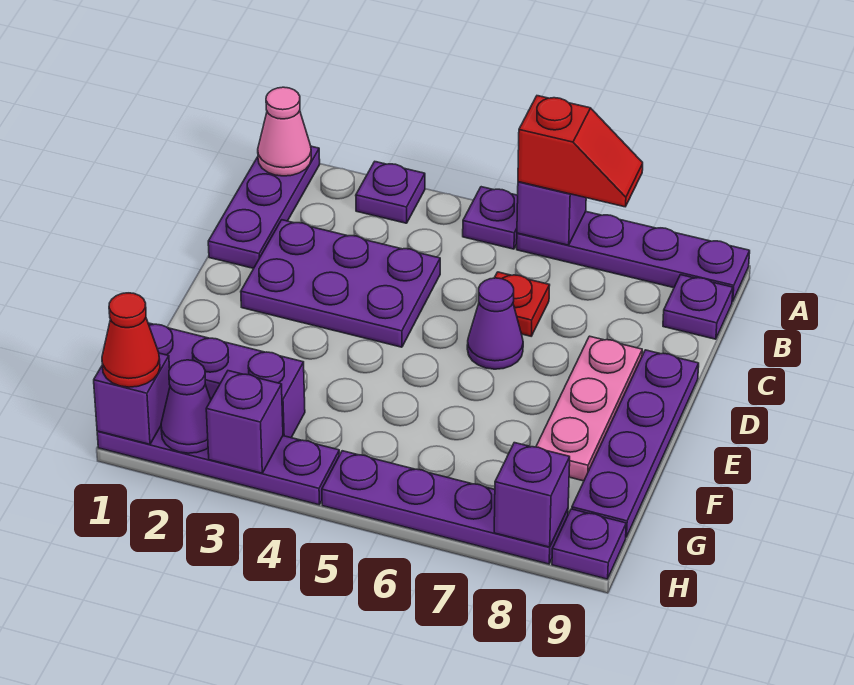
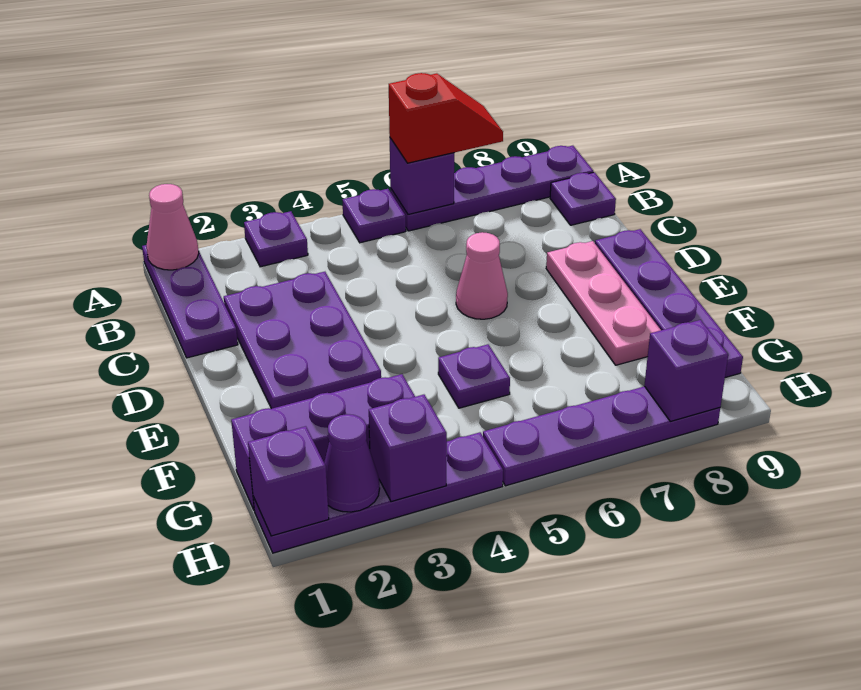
purple plate C2:D4 level 1 -> purple plate C2:E3 level 1
red plate C6 level 1 -> none
purple cone D6 level 1 -> pink cone D6 level 1
red cone H1 level 3 -> none
purple plate H9 level 1 -> purple plate F5 level 1

